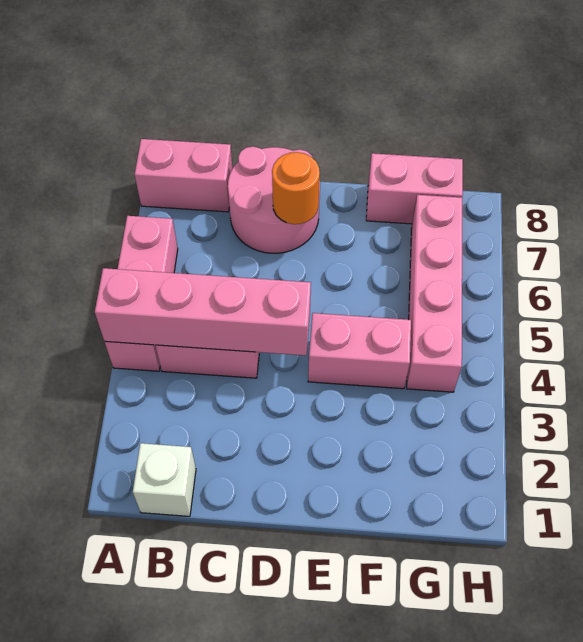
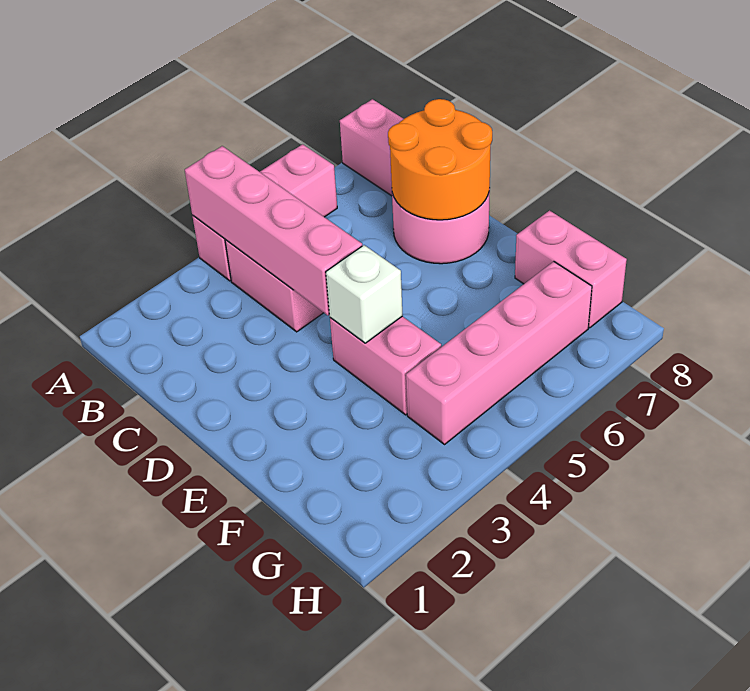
white brick B1 level 1 -> white brick E4 level 2
orange round brick D7 level 2 -> orange round brick C7:D8 level 2

